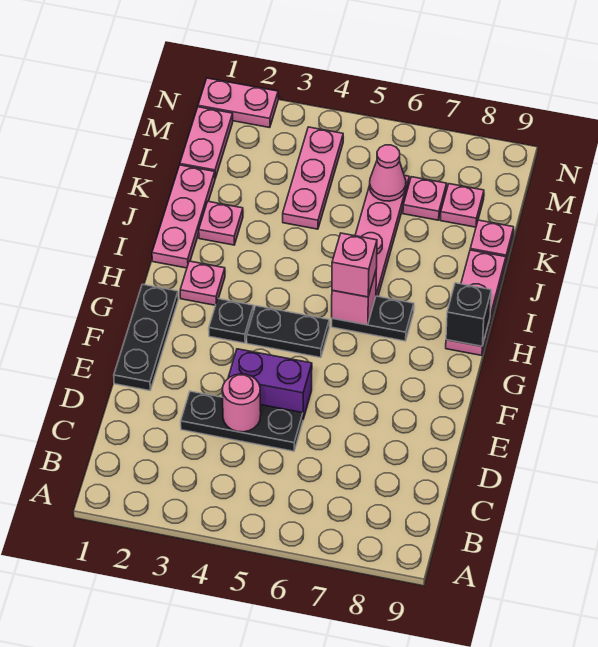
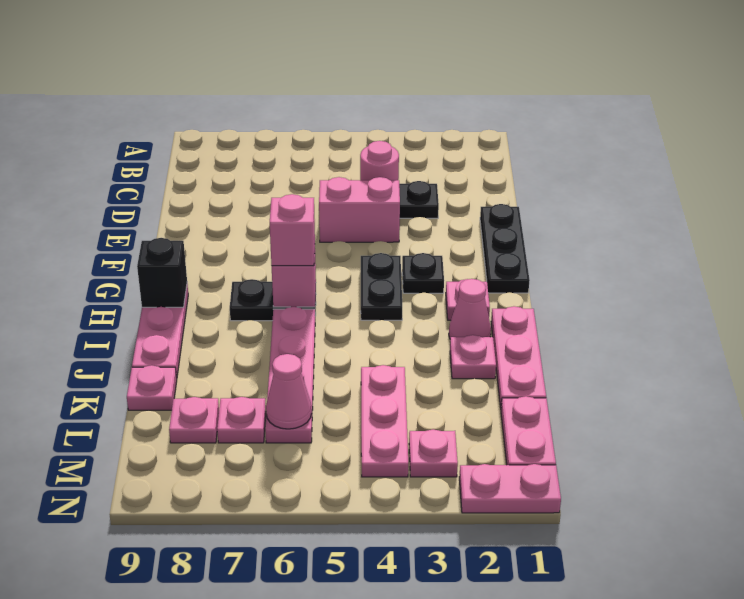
purple brick E4:E5 level 1 -> pink brick E4:E5 level 1
black plate G4:G5 level 1 -> black plate G4:H4 level 1
none -> pink cone I2 level 1
none -> pink plate M3 level 1

